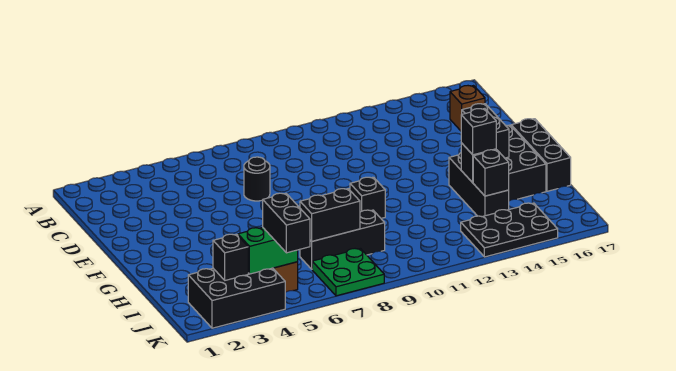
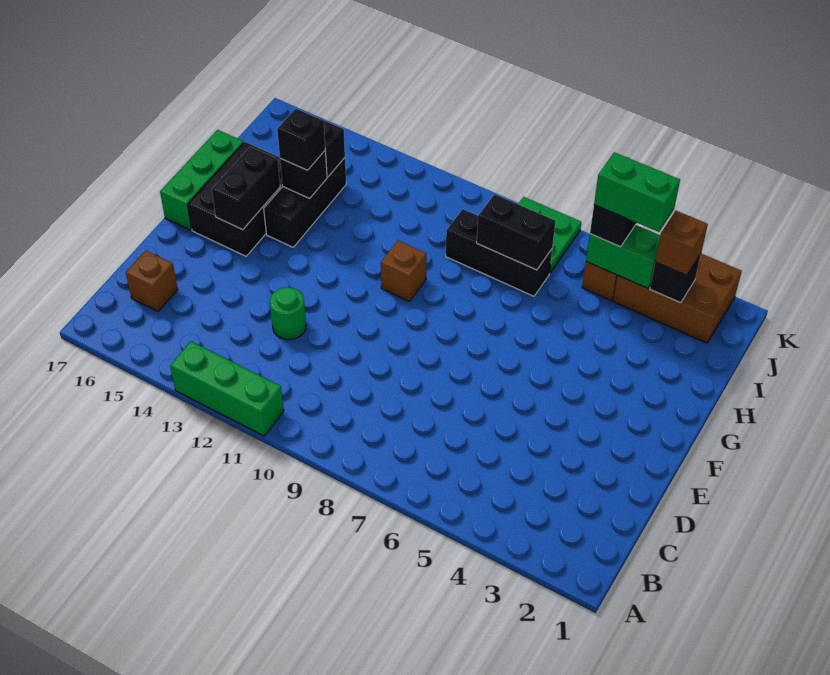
none -> green brick A11:A13 level 1
black round brick D7 level 1 -> none
none -> green round brick D12 level 1
black brick F17:H17 level 1 -> green brick F17:H17 level 1
black brick G10 level 1 -> brown brick G10 level 1
black brick J2:K4 level 1 -> brown brick J2:K4 level 1
none -> brown brick J3 level 3
none -> green brick J4:J5 level 4
black plate J13:K15 level 1 -> none

